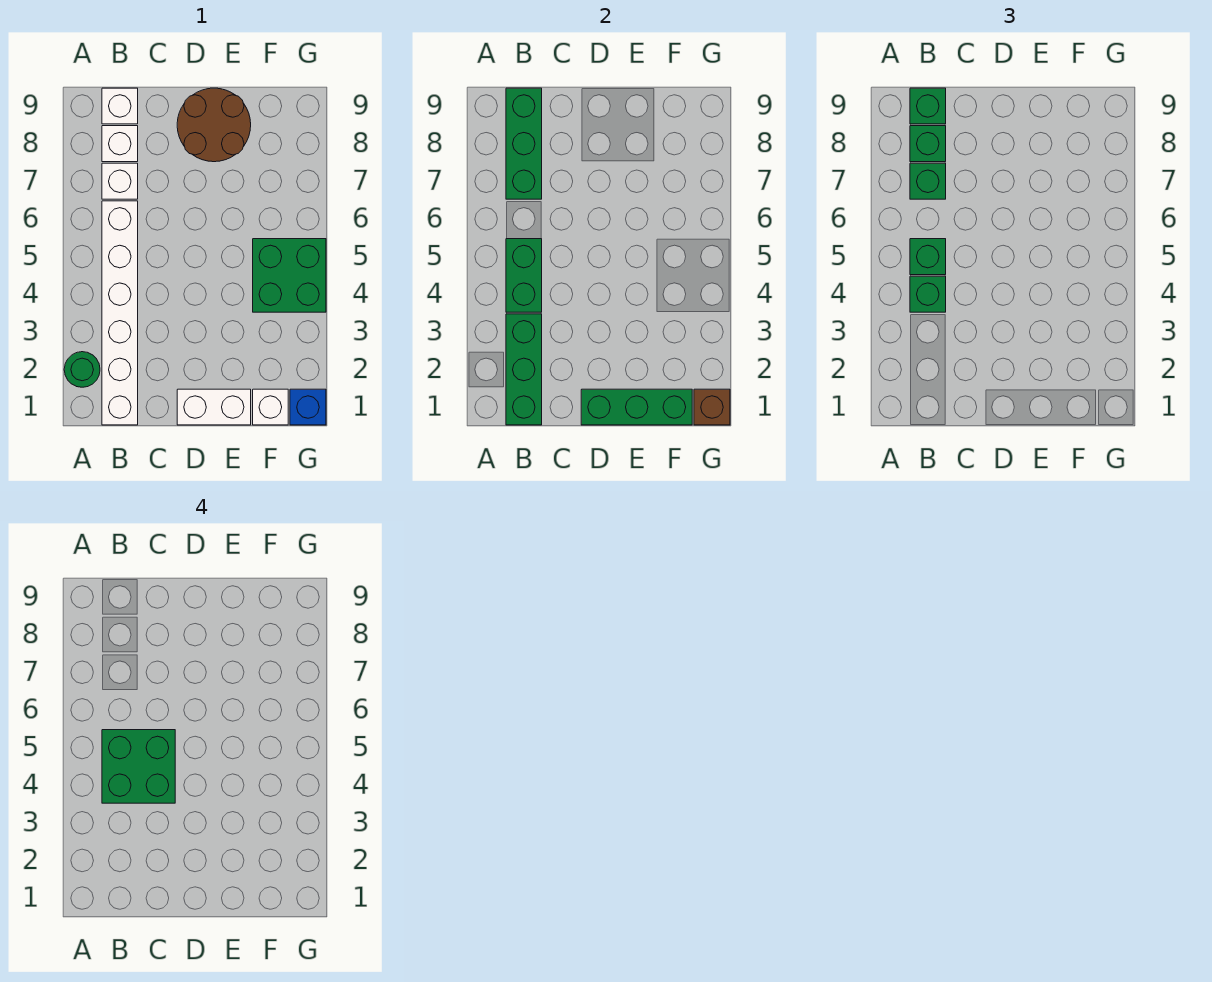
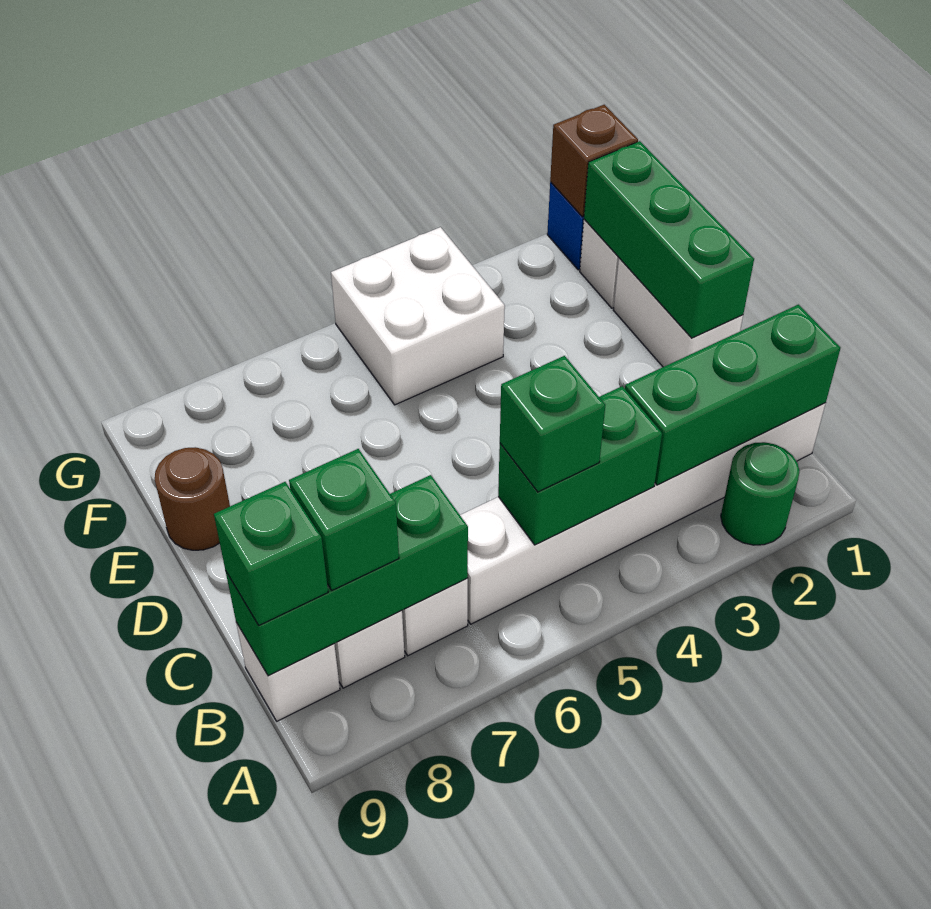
green brick B4 level 3 -> none
green brick B4:C5 level 4 -> none
green brick B7 level 3 -> none
brown round brick D8:E9 level 1 -> brown round brick E9 level 1
green brick F4:G5 level 1 -> white brick F4:G5 level 1

